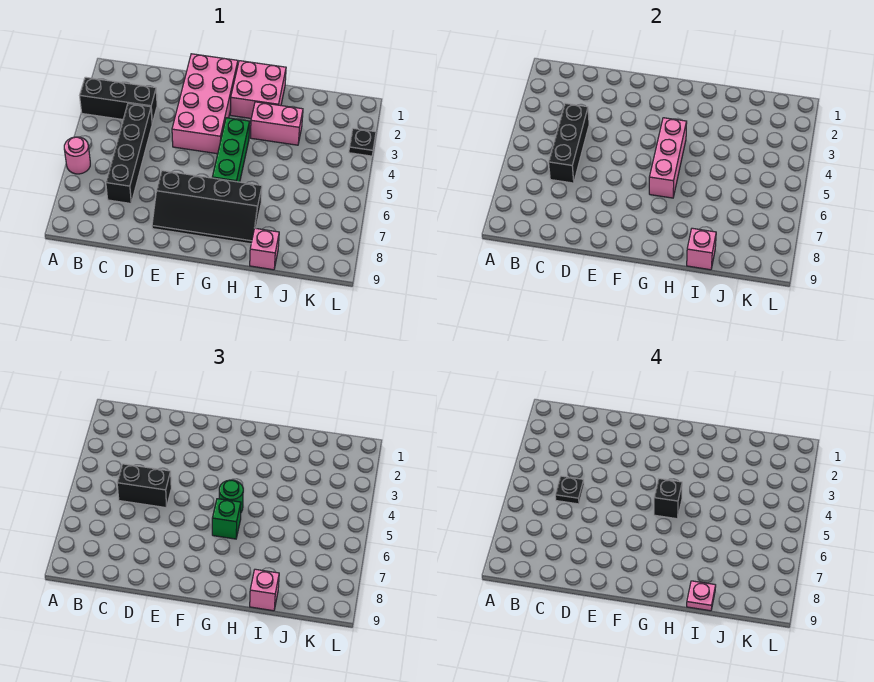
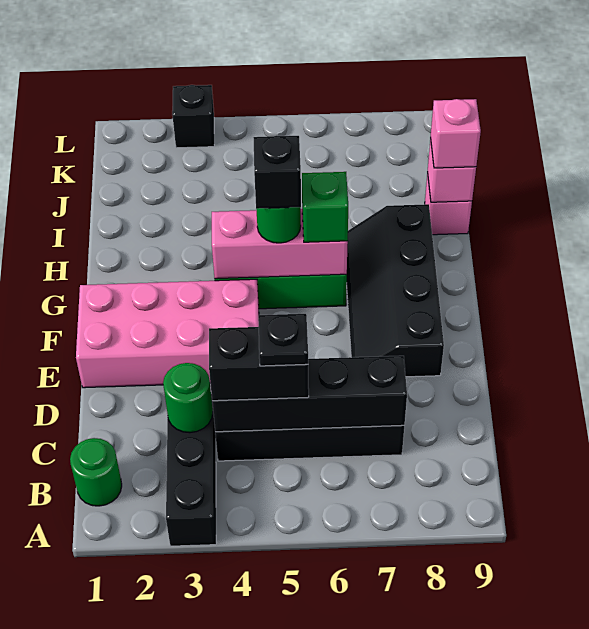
pink round brick A6 level 1 -> none
none -> green round brick B1 level 1
none -> green round brick C3 level 2
black brick C4:C6 level 2 -> black brick C4:C7 level 2
black brick C5:D5 level 3 -> black brick C4:C5 level 3
black slope E7:H8 level 1 top 7 -> black slope E7:H8 level 1 top 8
pink brick G1:H2 level 1 -> none
pink brick H3:I3 level 1 -> none
pink plate I9 level 4 -> none
black plate L3 level 1 -> black brick L3 level 1

